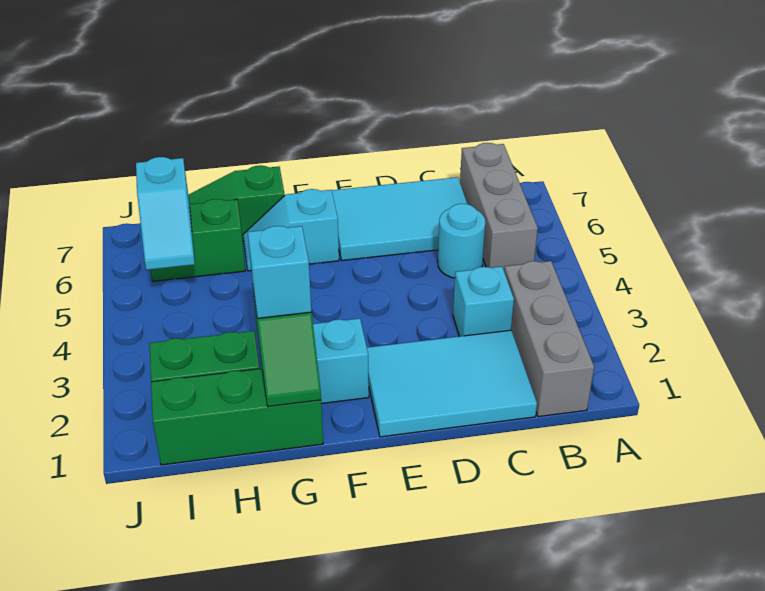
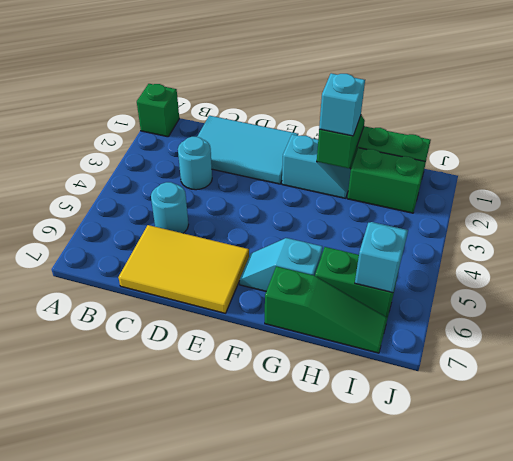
none -> green brick A1 level 1
grey brick B1:B3 level 1 -> none
grey brick B5:B7 level 1 -> none
cyan brick C3 level 1 -> cyan round brick C3 level 1
cyan tile C6:E7 level 1 -> yellow tile C6:E7 level 1
cyan slope F6:G6 level 1 top F -> cyan slope F6:G6 level 1 top G

